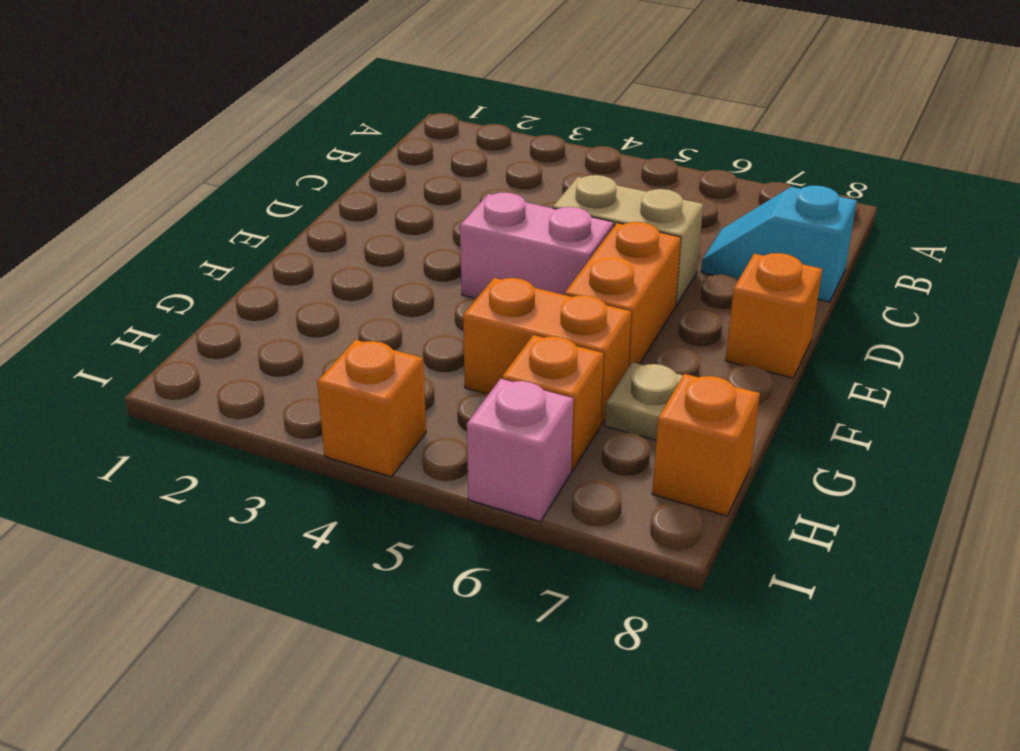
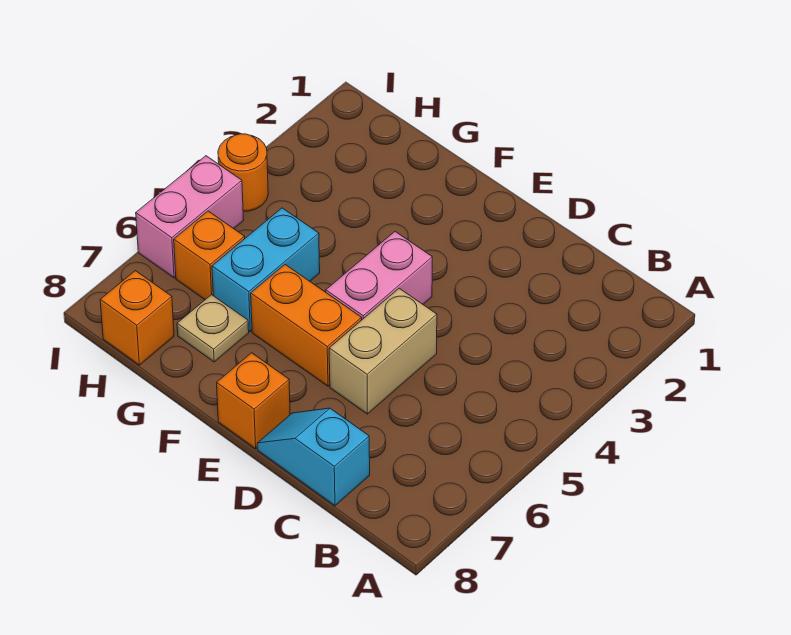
cyan slope C7:C8 level 1 top 8 -> cyan slope C8:D8 level 1 top C
orange brick G5:G6 level 1 -> cyan brick G5:G6 level 1
orange brick I4 level 1 -> orange round brick I4 level 1
pink brick I6 level 1 -> pink brick I5:I6 level 1

